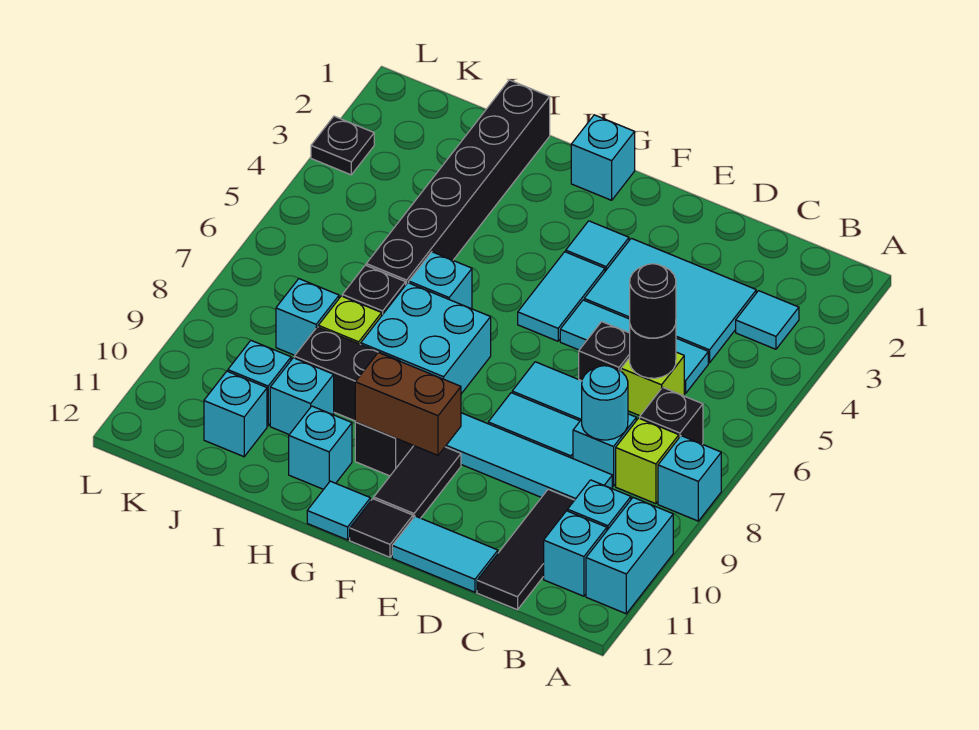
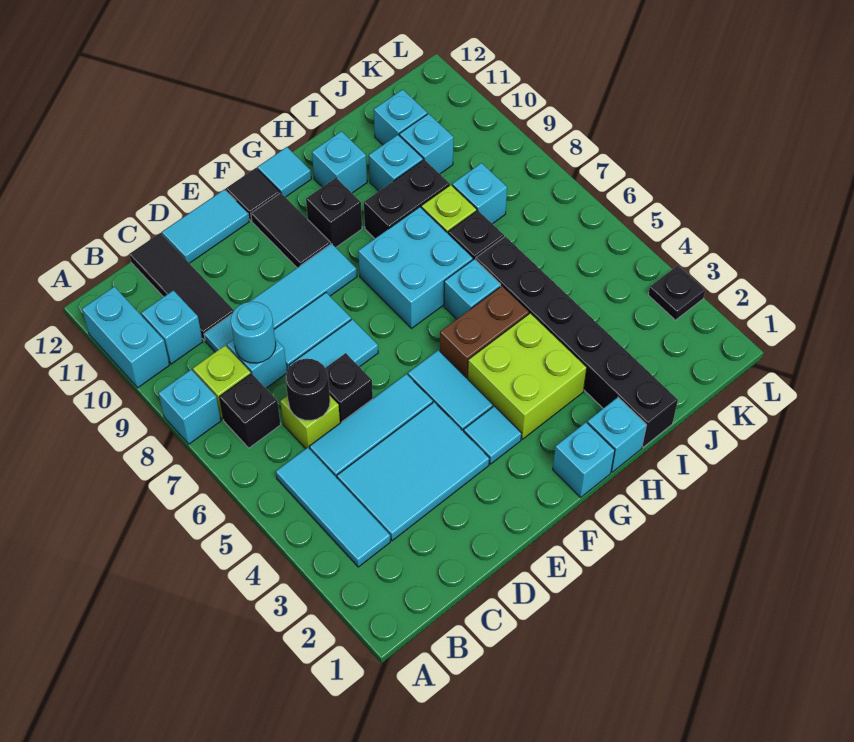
cyan tile B3 level 1 -> cyan tile B3:B5 level 1
cyan brick B11 level 1 -> cyan brick H1 level 1
black round brick C6 level 3 -> none
brown brick F10:G10 level 2 -> brown brick G5:H5 level 1
none -> lime brick G3:H4 level 1

